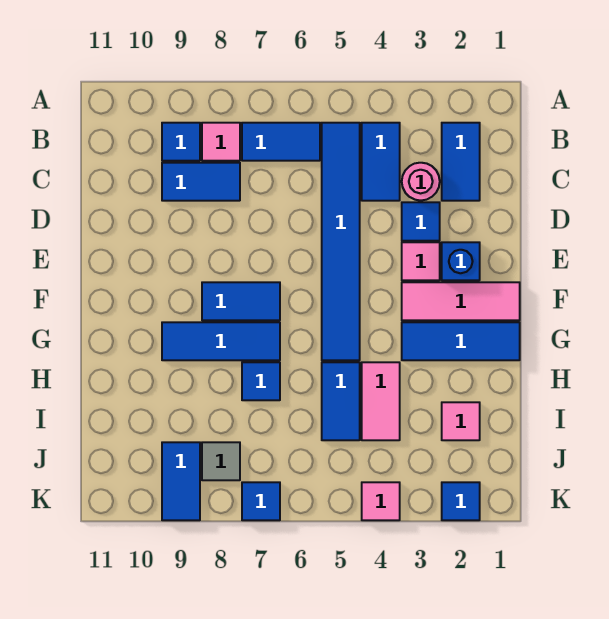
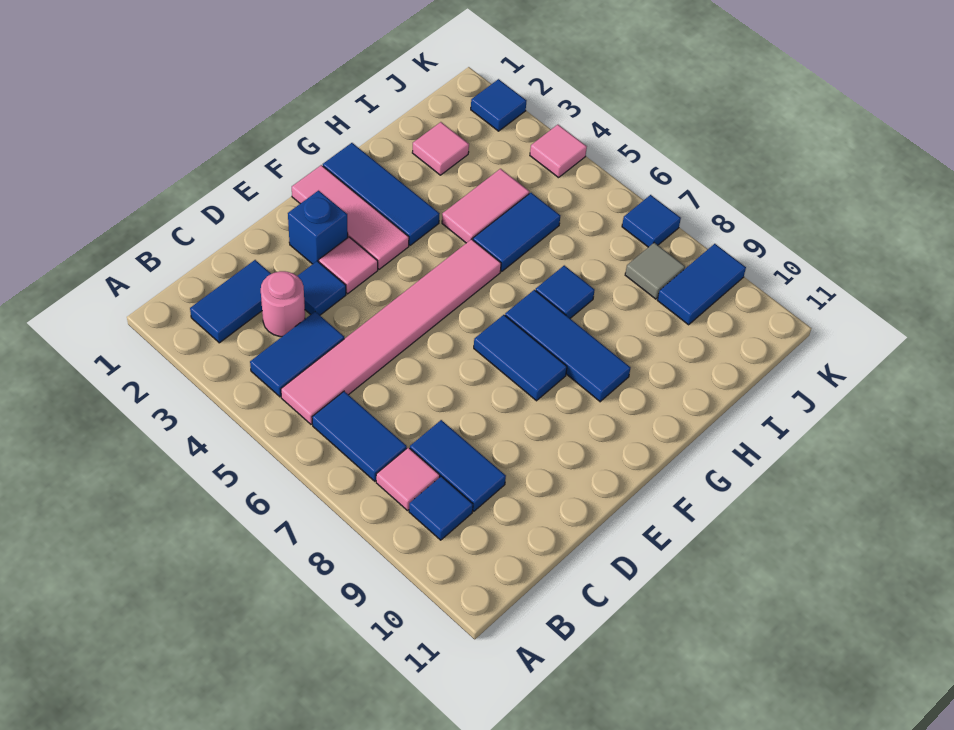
blue tile B5:G5 level 1 -> pink tile B5:G5 level 1

